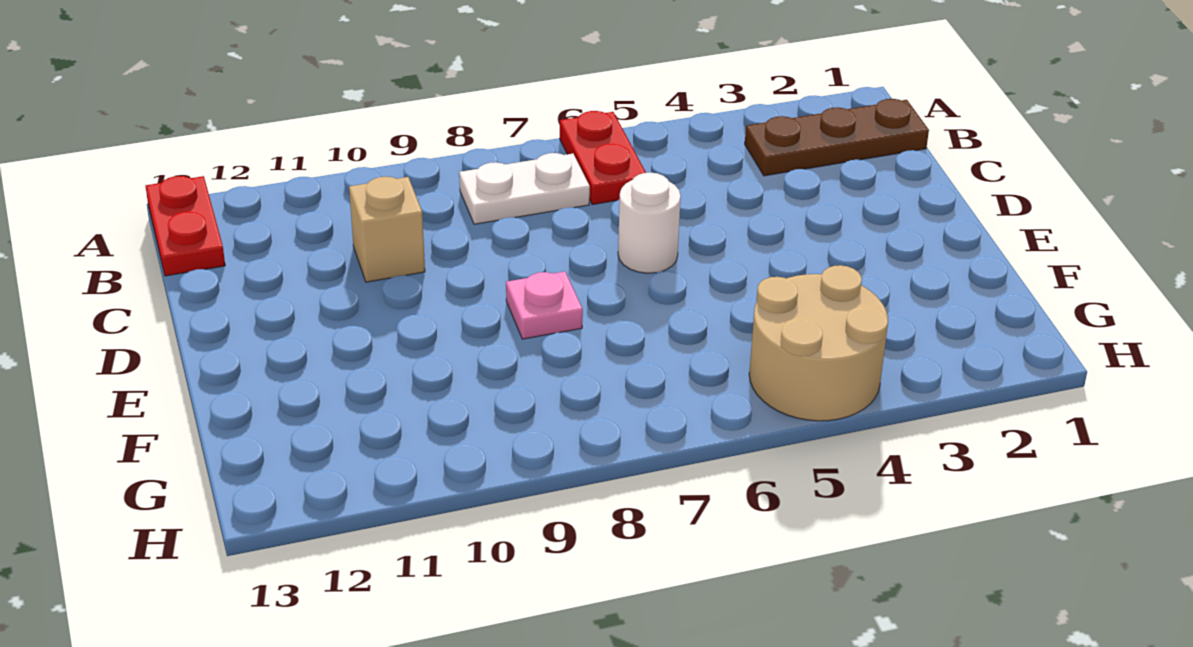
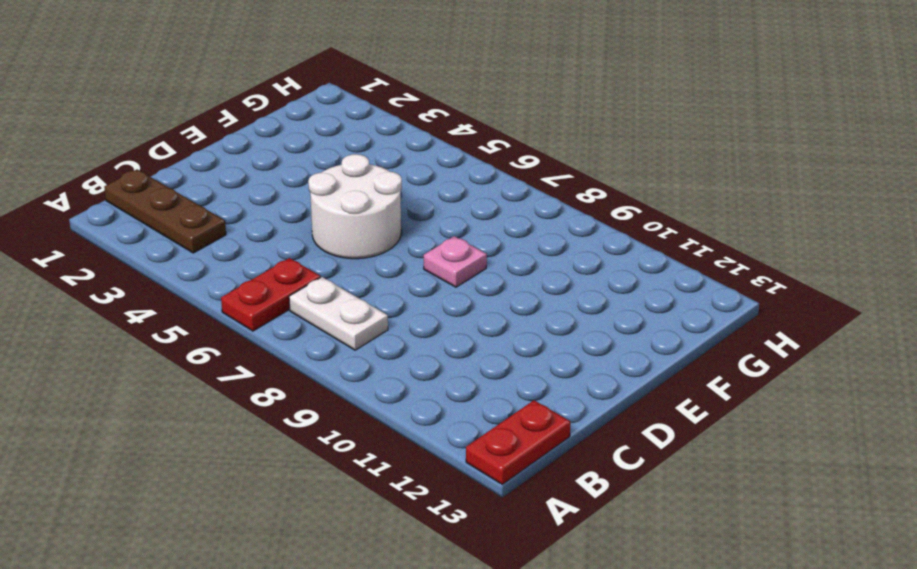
tan brick C10 level 1 -> none
white round brick D6 level 1 -> white round brick D5:E6 level 1
tan round brick G4:H5 level 1 -> none

